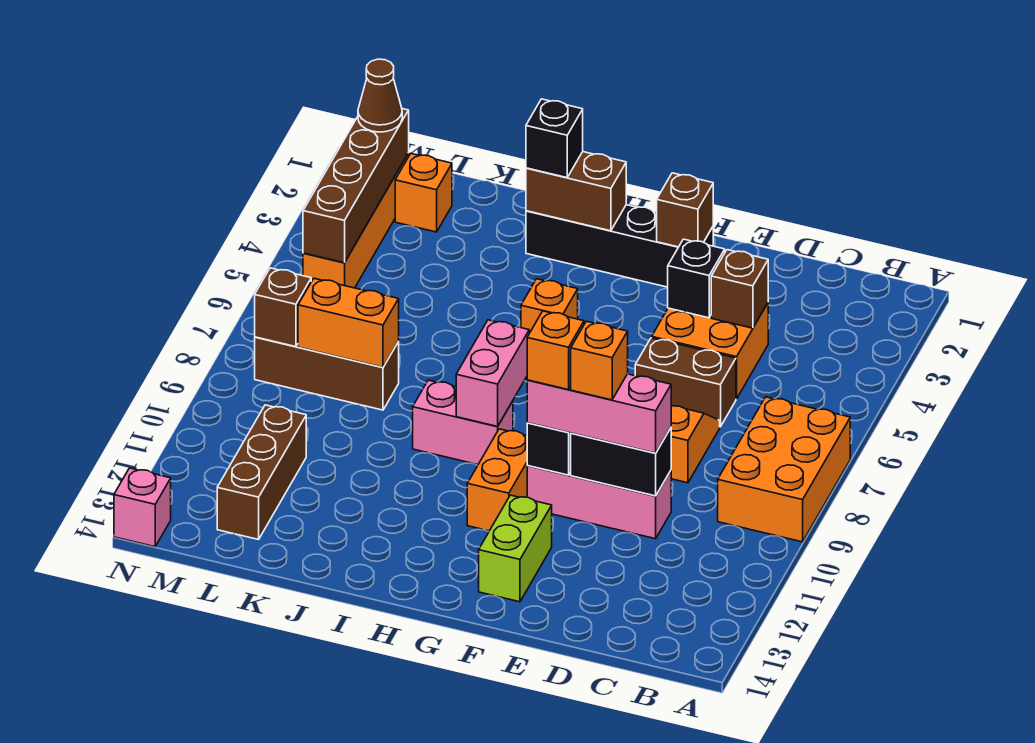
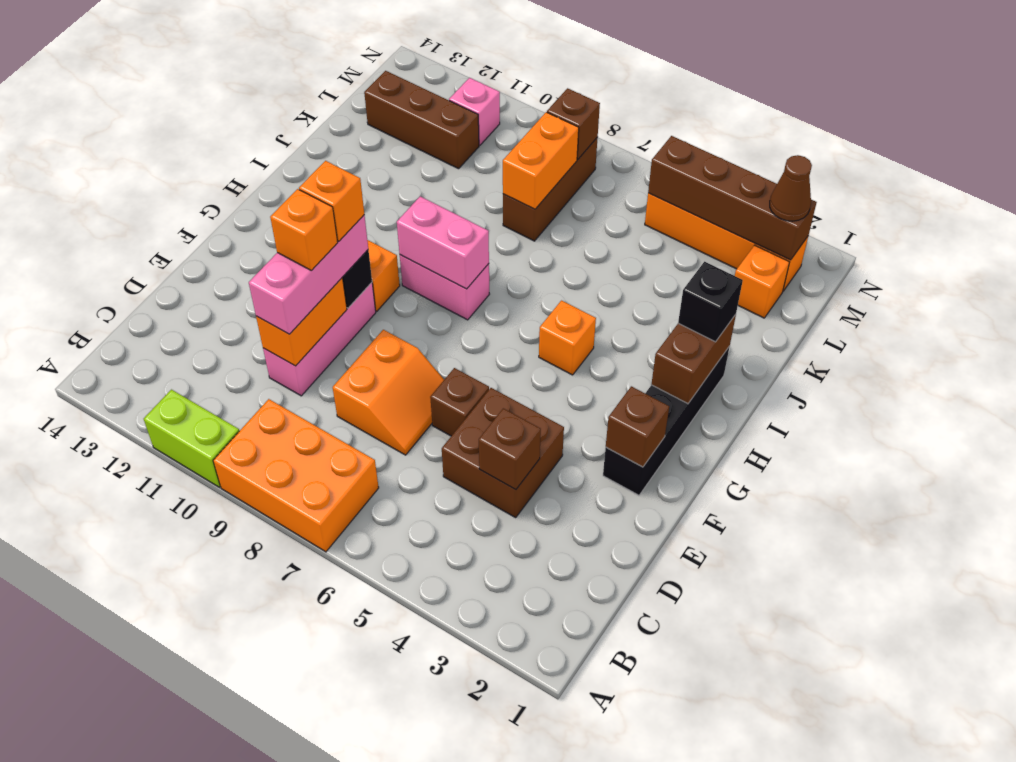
orange brick D4:E5 level 1 -> brown brick D4:E5 level 1
brown brick D6:E6 level 1 -> brown brick E6 level 1
black brick D10:E10 level 2 -> orange brick D10:E10 level 2
black brick E4 level 2 -> none
lime brick F12:F13 level 1 -> lime brick A10:A11 level 1
pink brick H9:I9 level 1 -> pink brick H8:H9 level 1
pink brick N14 level 1 -> pink brick M11 level 1

